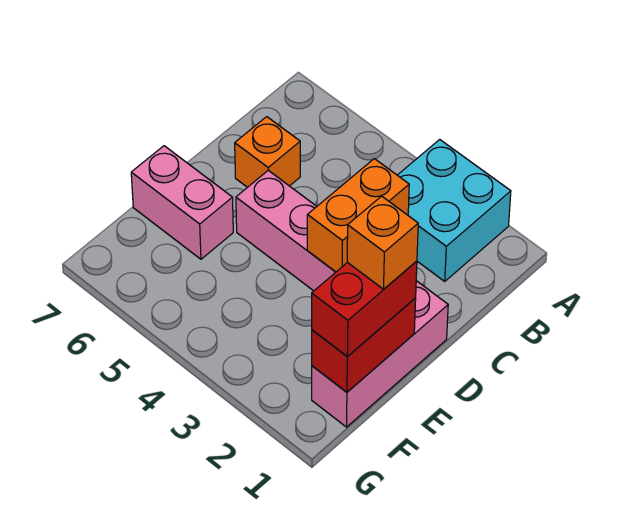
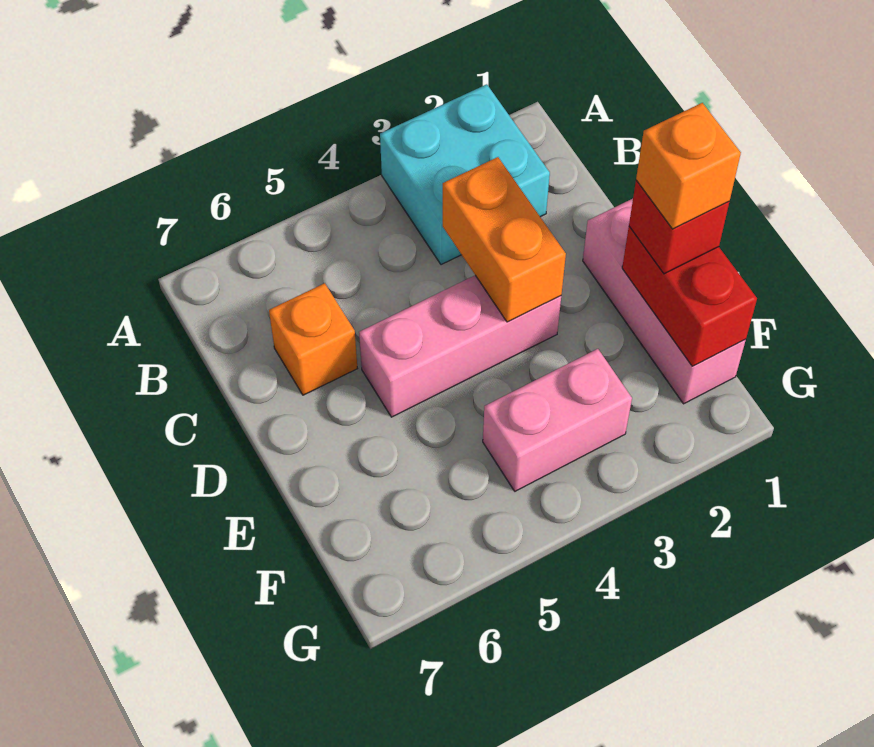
red brick E1:F1 level 3 -> red brick E1 level 3
pink brick E6:E7 level 1 -> pink brick F3:F4 level 1

